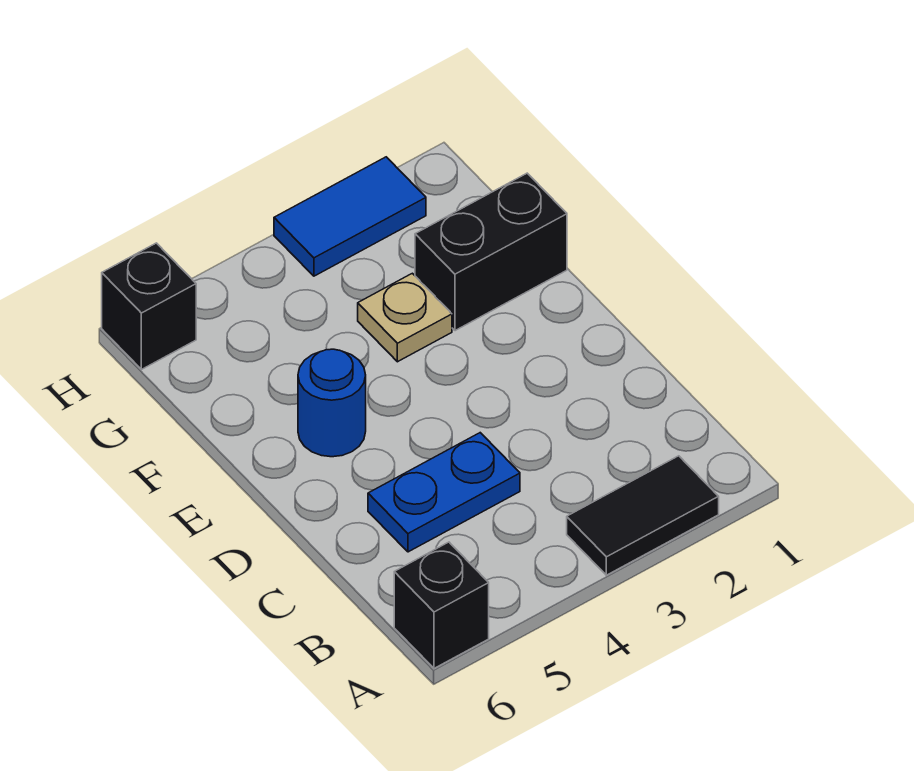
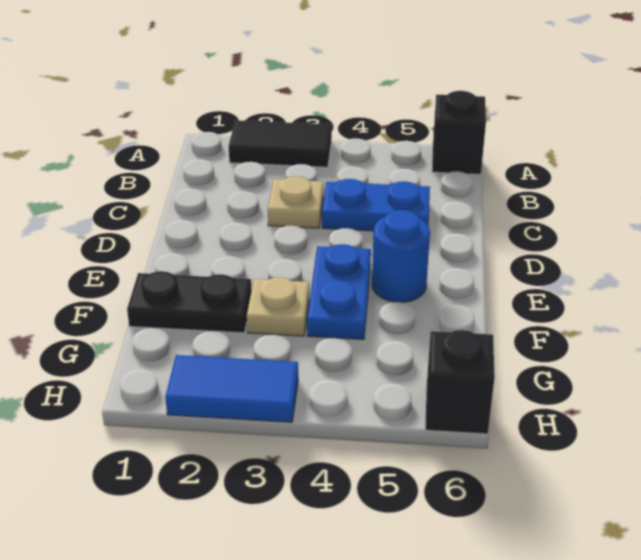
none -> tan plate C3 level 1
none -> blue plate E4:F4 level 1
black brick F1:F2 level 1 -> black plate F1:F2 level 1

